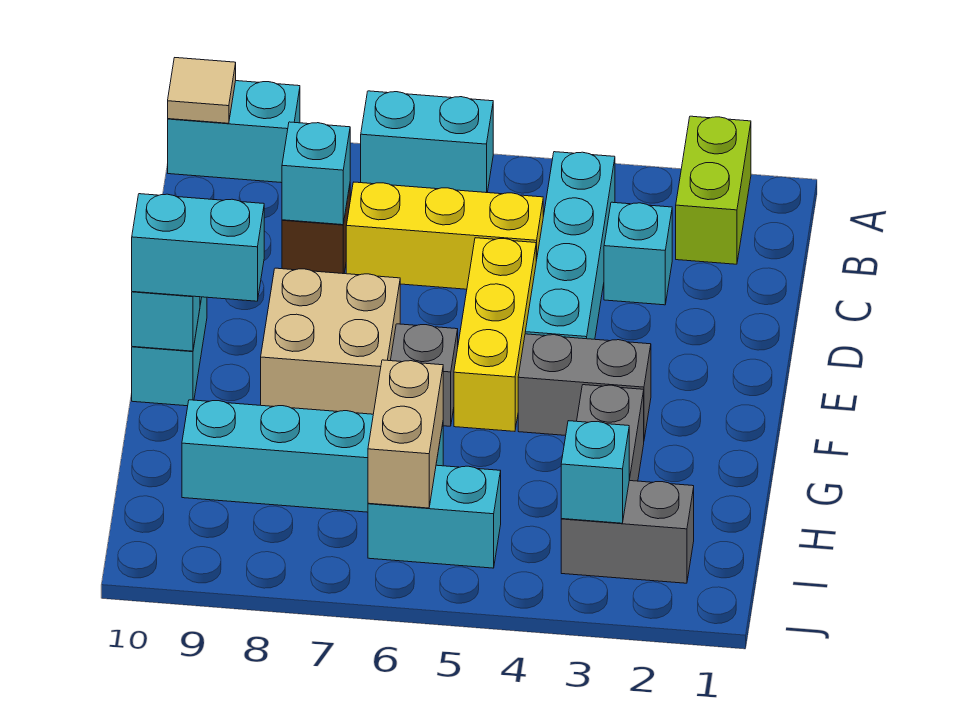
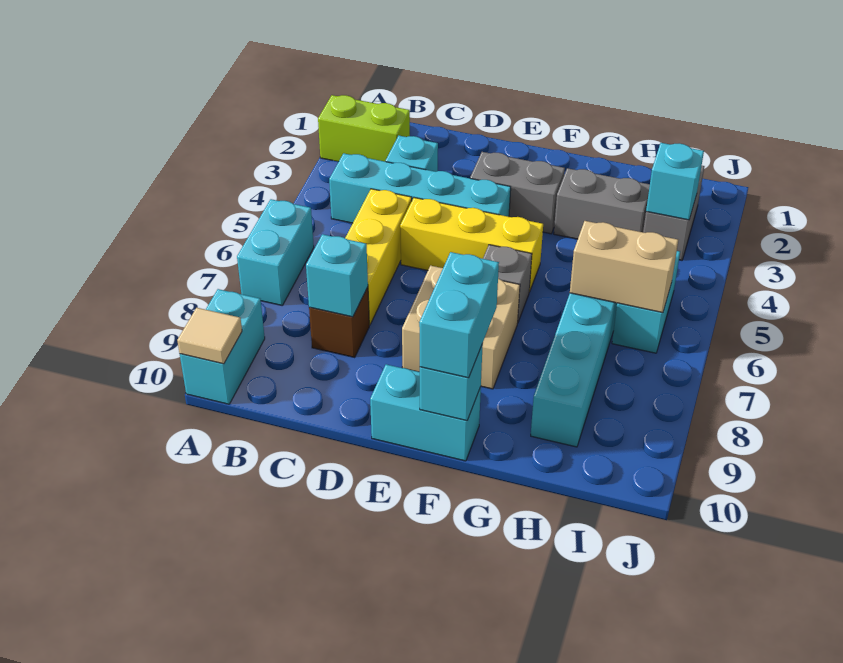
grey brick F3:F4 level 1 -> grey brick E3:F3 level 1

